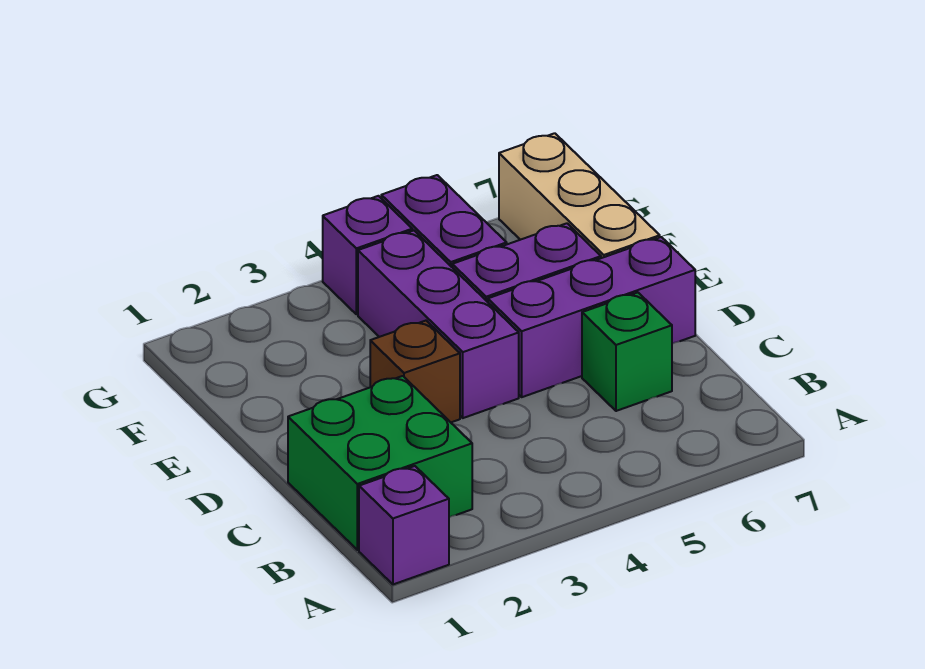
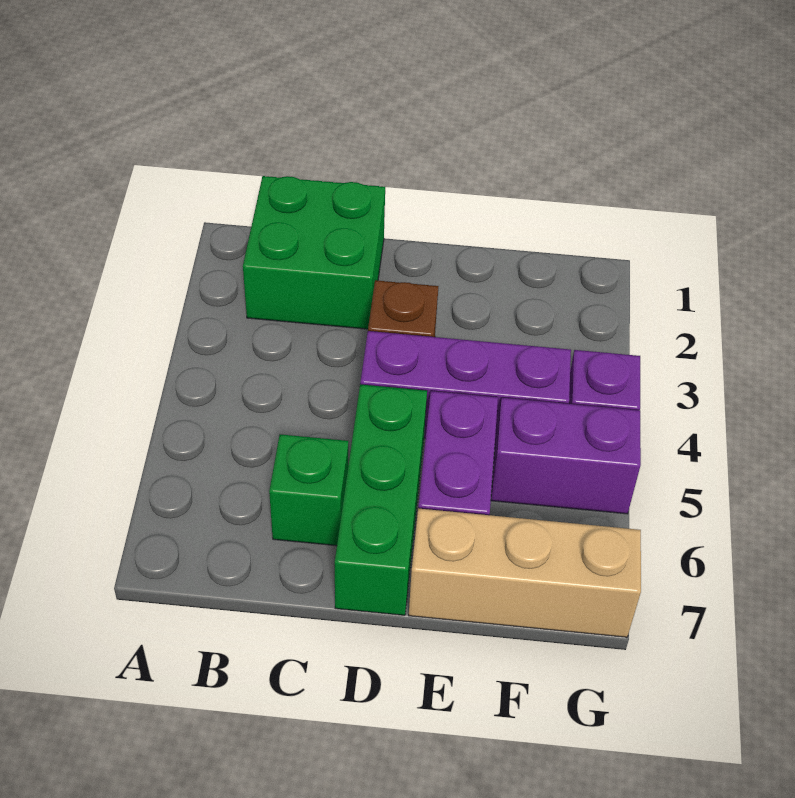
purple brick A1 level 1 -> none
purple brick D5:D7 level 1 -> green brick D5:D7 level 1

